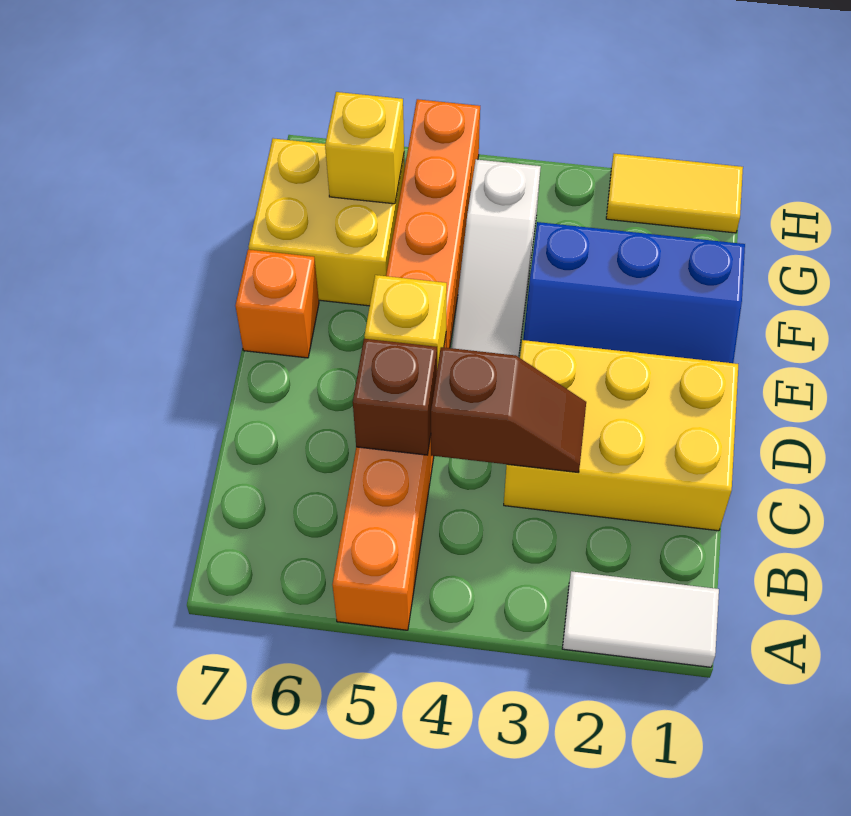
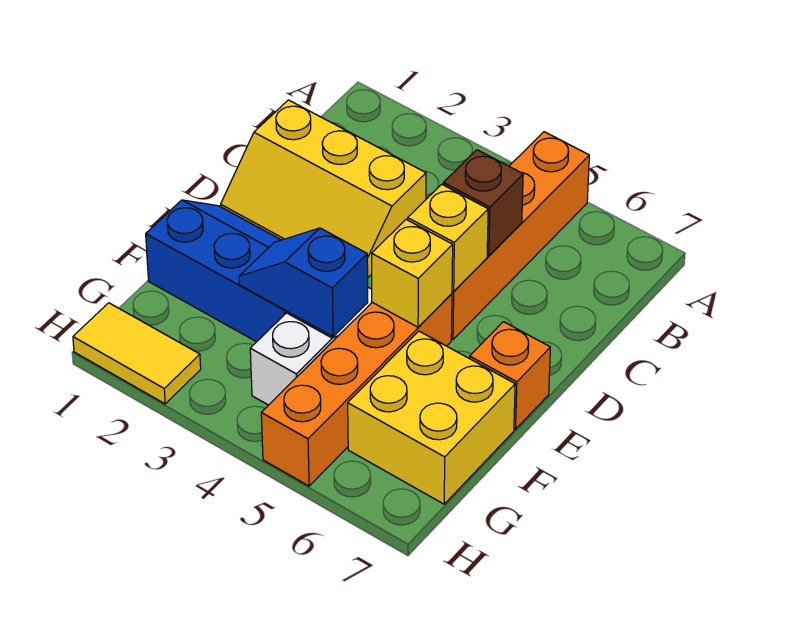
white tile A1:A2 level 1 -> none
yellow brick C1:D3 level 1 -> yellow slope C1:D3 level 1 top C
brown slope C3:C4 level 2 top 4 -> none
none -> blue slope F3:F4 level 2 top 4
yellow brick G6 level 2 -> yellow brick E5 level 2

